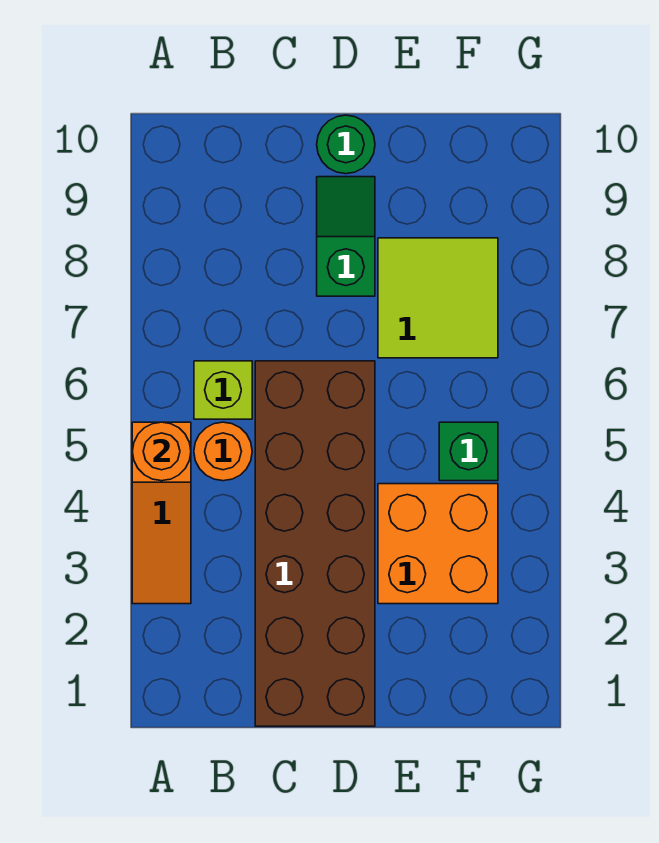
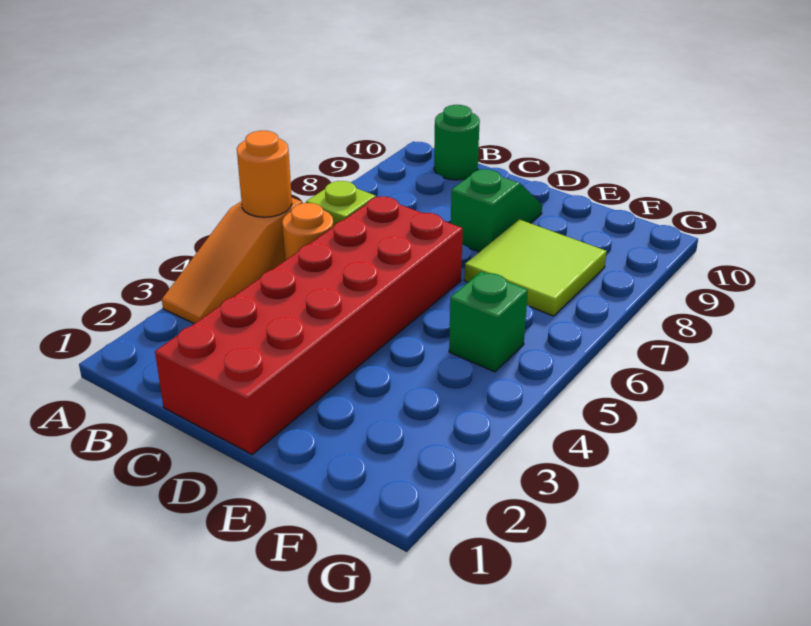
brown brick C1:D6 level 1 -> red brick C1:D6 level 1
green round brick D10 level 1 -> green round brick B10 level 1
orange brick E3:F4 level 1 -> none

